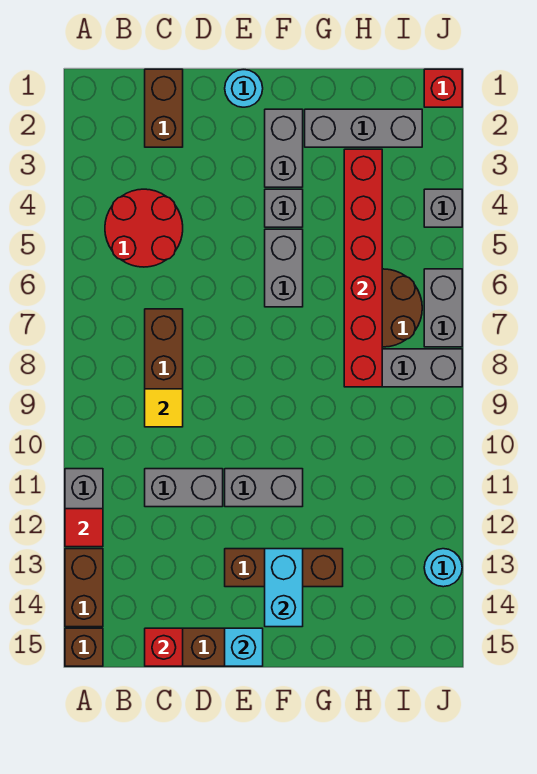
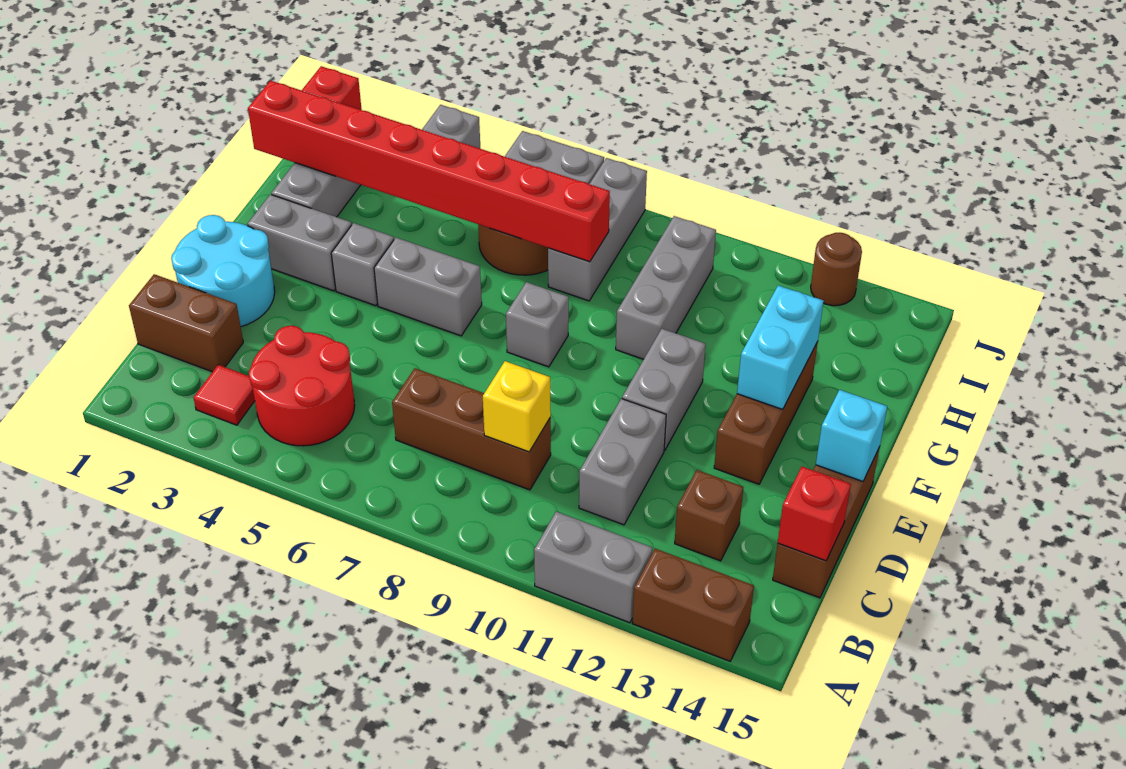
red tile A12 level 2 -> red tile B3 level 1
brown brick A15 level 1 -> brown brick C13 level 1
yellow tile C9 level 2 -> yellow brick C9 level 2
cyan round brick E1 level 1 -> cyan round brick D1:E2 level 1
none -> grey brick F8 level 1
cyan brick F13:F14 level 2 -> cyan brick F13:G13 level 2
none -> grey brick G10:I10 level 1
red brick H3:H8 level 2 -> red brick H1:H8 level 2
cyan round brick J13 level 1 -> brown round brick J13 level 1

